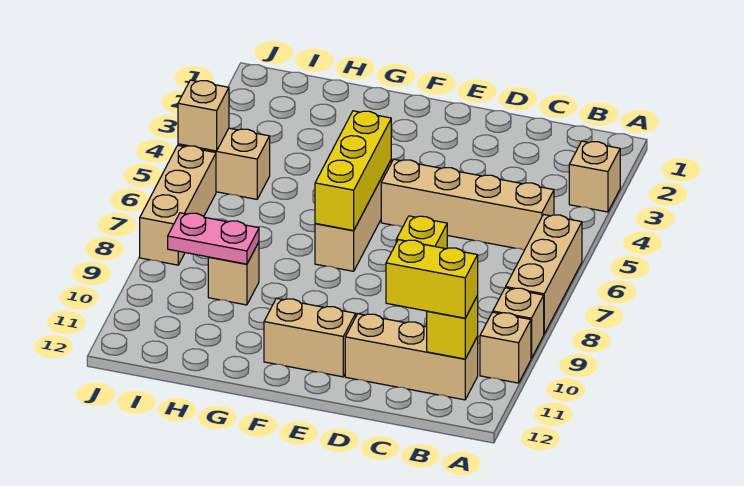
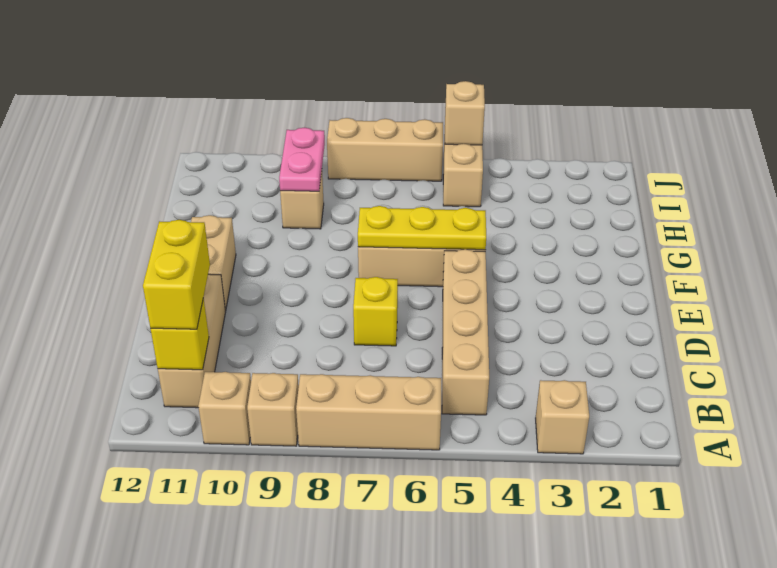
yellow brick F5:F7 level 2 -> yellow plate F5:F7 level 2

